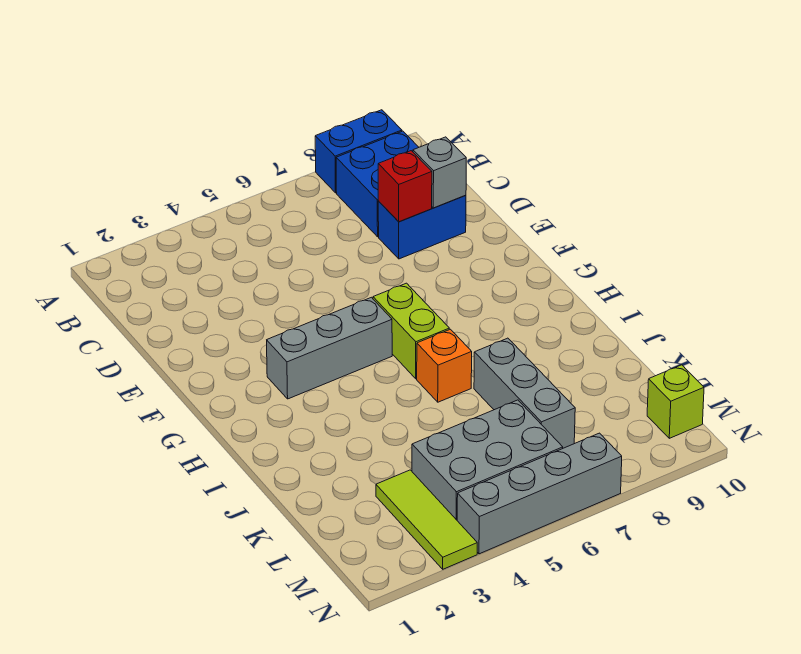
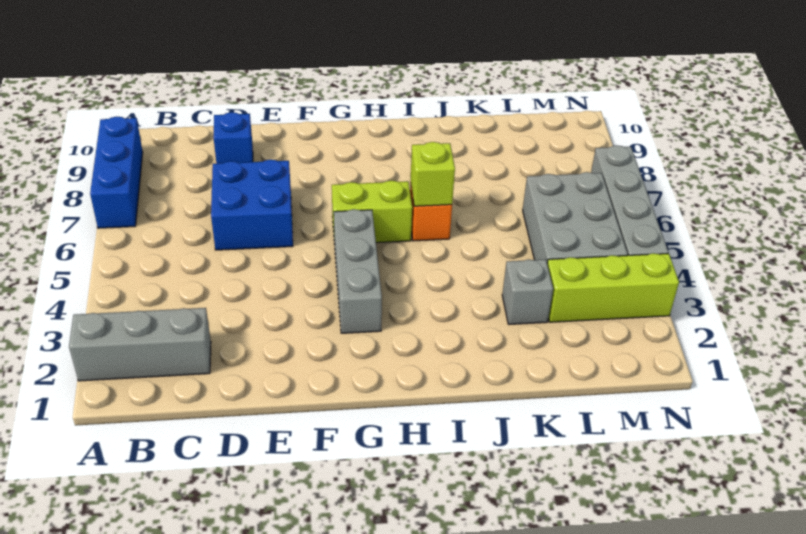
blue brick A8:A9 level 1 -> blue brick A7:A9 level 1
blue brick B8:C9 level 1 -> blue brick D6:E7 level 1
blue brick D8:D9 level 1 -> blue brick D9 level 1
red brick D8 level 2 -> none
grey brick D9 level 2 -> grey brick K3 level 1
grey brick J7:L7 level 1 -> grey brick A2:C2 level 1
lime tile L3:N3 level 1 -> lime brick L3:N3 level 1
lime brick M10 level 1 -> lime brick I6 level 2

